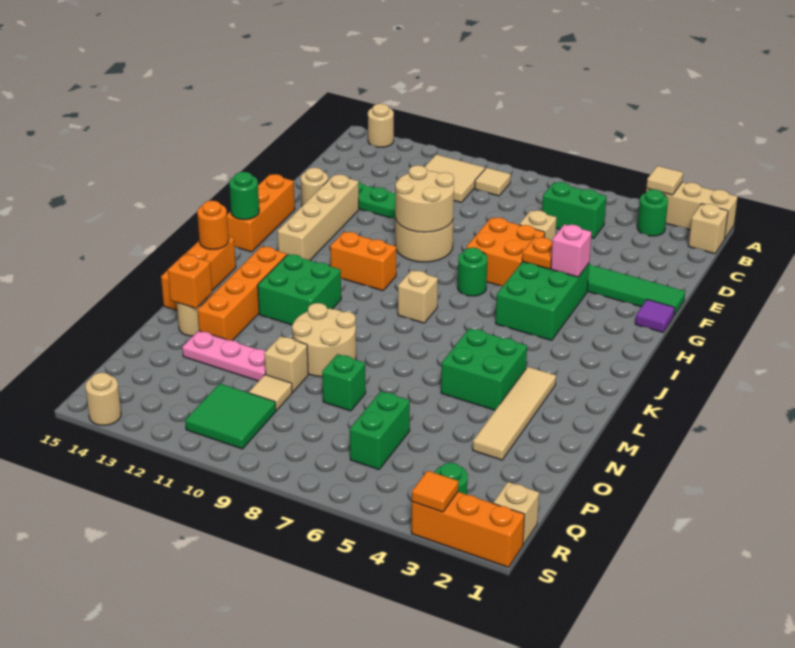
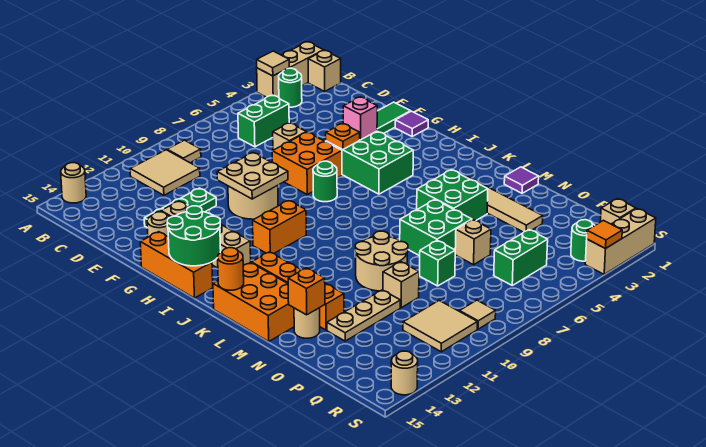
tan round brick F9:G10 level 2 -> tan plate F9:G10 level 2
green round brick I15 level 2 -> green round brick H14:I15 level 2
tan brick J8 level 1 -> tan brick O6 level 1
green brick K11:L12 level 1 -> green brick M6:N7 level 1
orange brick K15:M15 level 1 -> orange brick K14:M15 level 1
none -> purple tile M1 level 1
pink plate O11:O13 level 1 -> tan plate O11:O13 level 1
green brick P6:Q6 level 1 -> green brick Q5:Q6 level 1
tan tile P10 level 1 -> tan tile R9 level 1
green tile Q10:R11 level 1 -> tan tile Q10:R11 level 1
orange brick S1:S3 level 1 -> tan brick S1:S3 level 1

